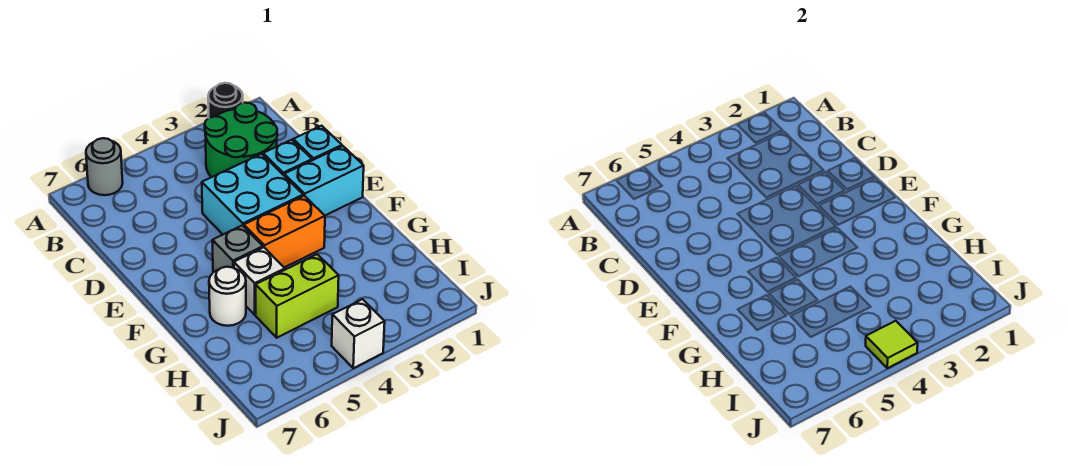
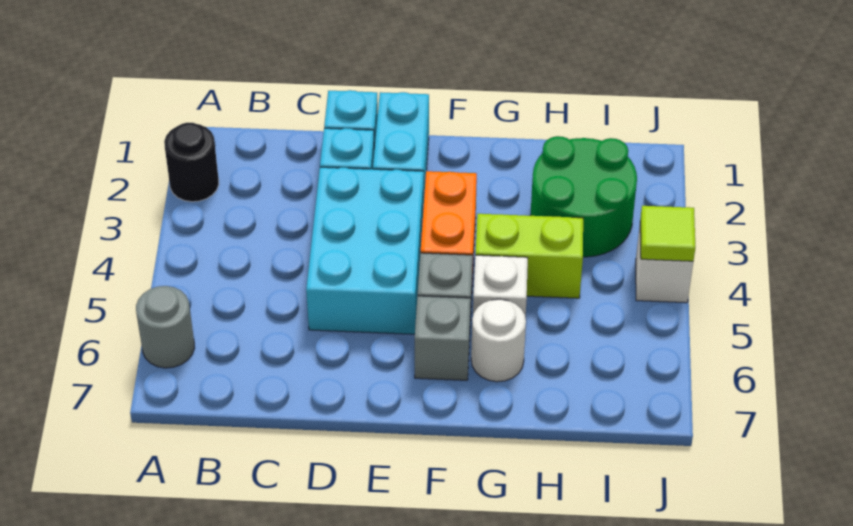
green round brick B2:C3 level 1 -> green round brick H2:I3 level 1
cyan brick D3:E4 level 1 -> cyan brick D3:E5 level 1
none -> grey brick F6 level 1
lime brick H4:H5 level 1 -> lime brick G4:H4 level 1

